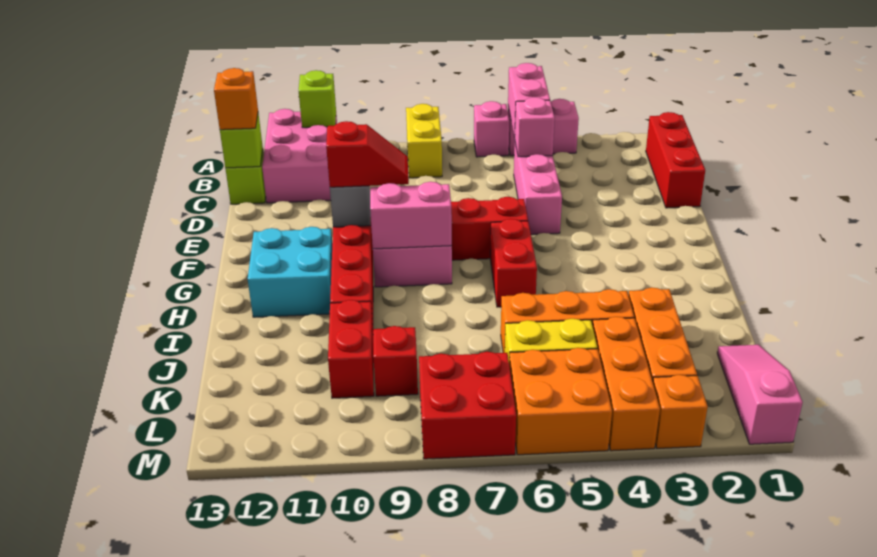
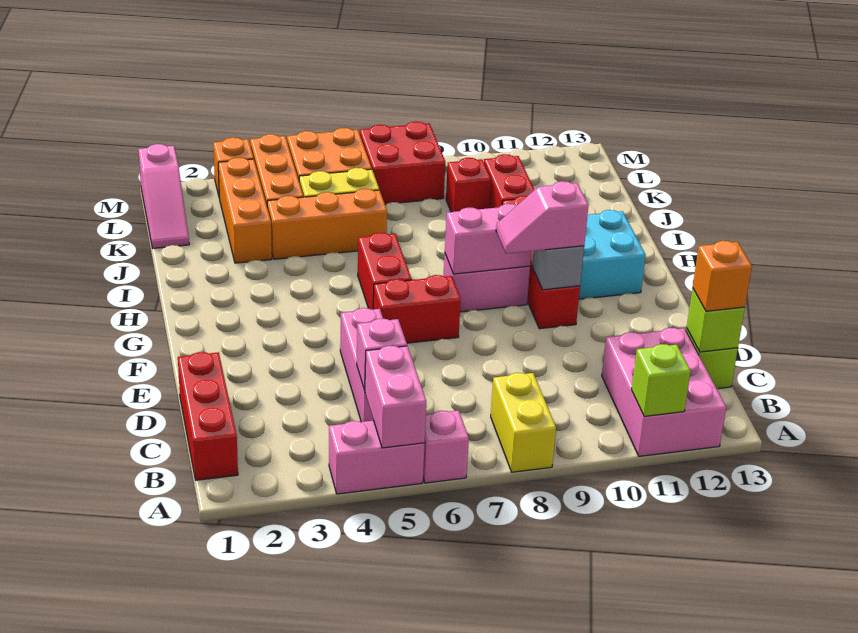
red slope F9:F10 level 3 top 10 -> pink slope F9:F10 level 3 top 10

